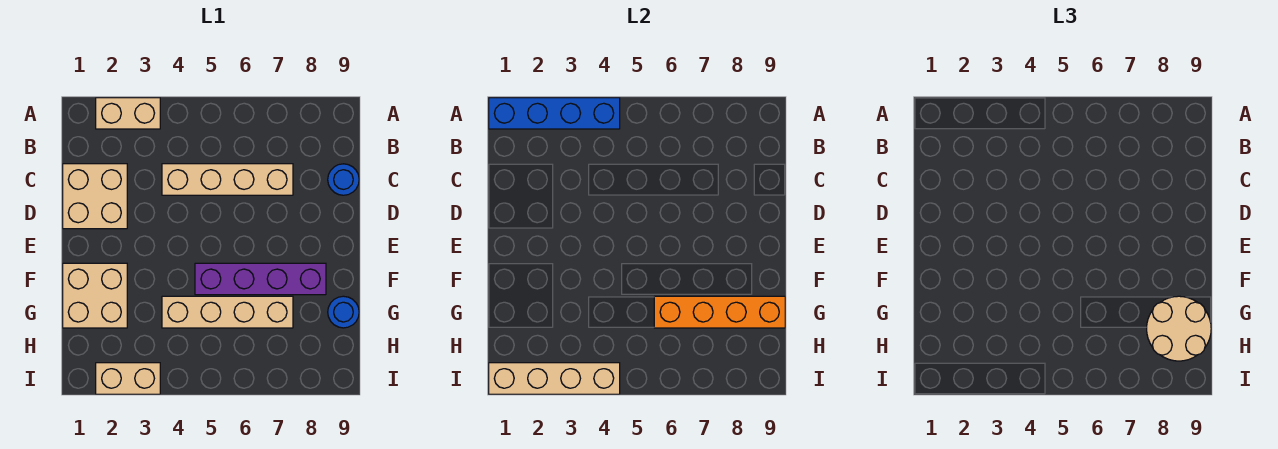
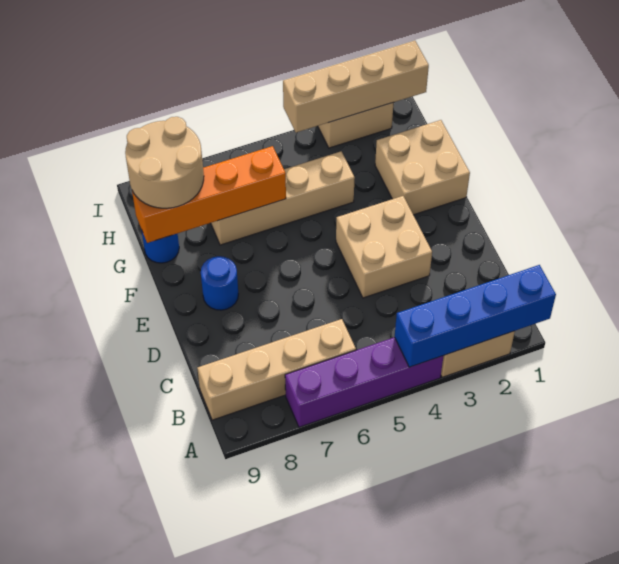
tan brick C1:D2 level 1 -> tan brick D3:E4 level 1
tan brick C4:C7 level 1 -> tan brick B6:B9 level 1
blue round brick C9 level 1 -> blue round brick E8 level 1
purple brick F5:F8 level 1 -> purple brick A4:A7 level 1

